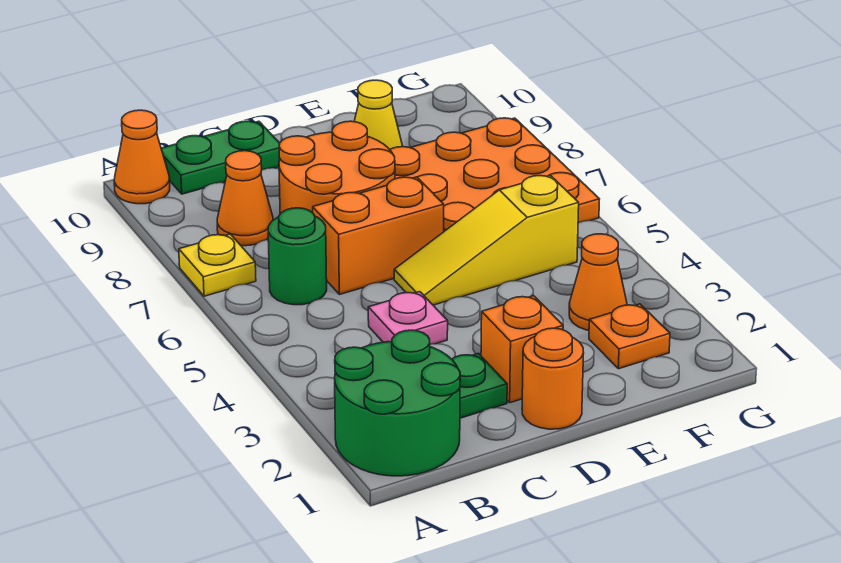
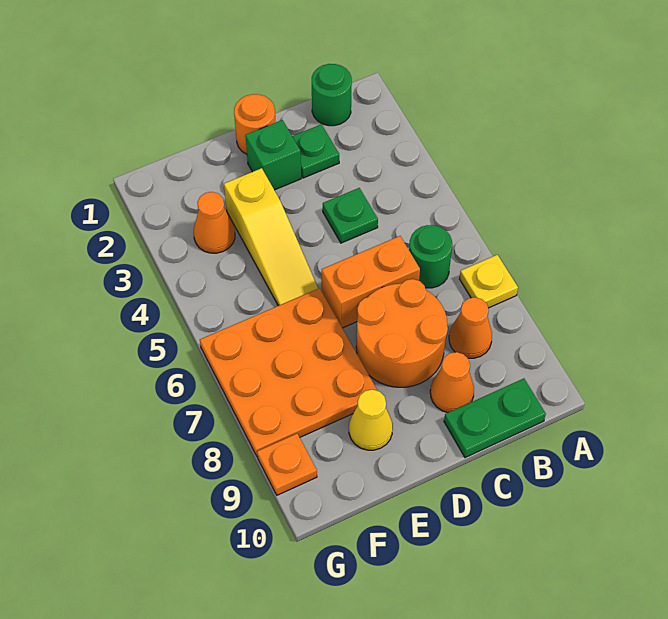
green round brick A1:B2 level 1 -> green round brick B1 level 1
orange cone A10 level 1 -> orange cone C9 level 1
pink plate C4 level 1 -> green plate C4 level 1
orange brick D2 level 1 -> green brick D2 level 1
yellow slope D5:F5 level 1 top F -> yellow slope E3:E5 level 1 top 3
orange plate F2 level 1 -> orange plate G9 level 1

